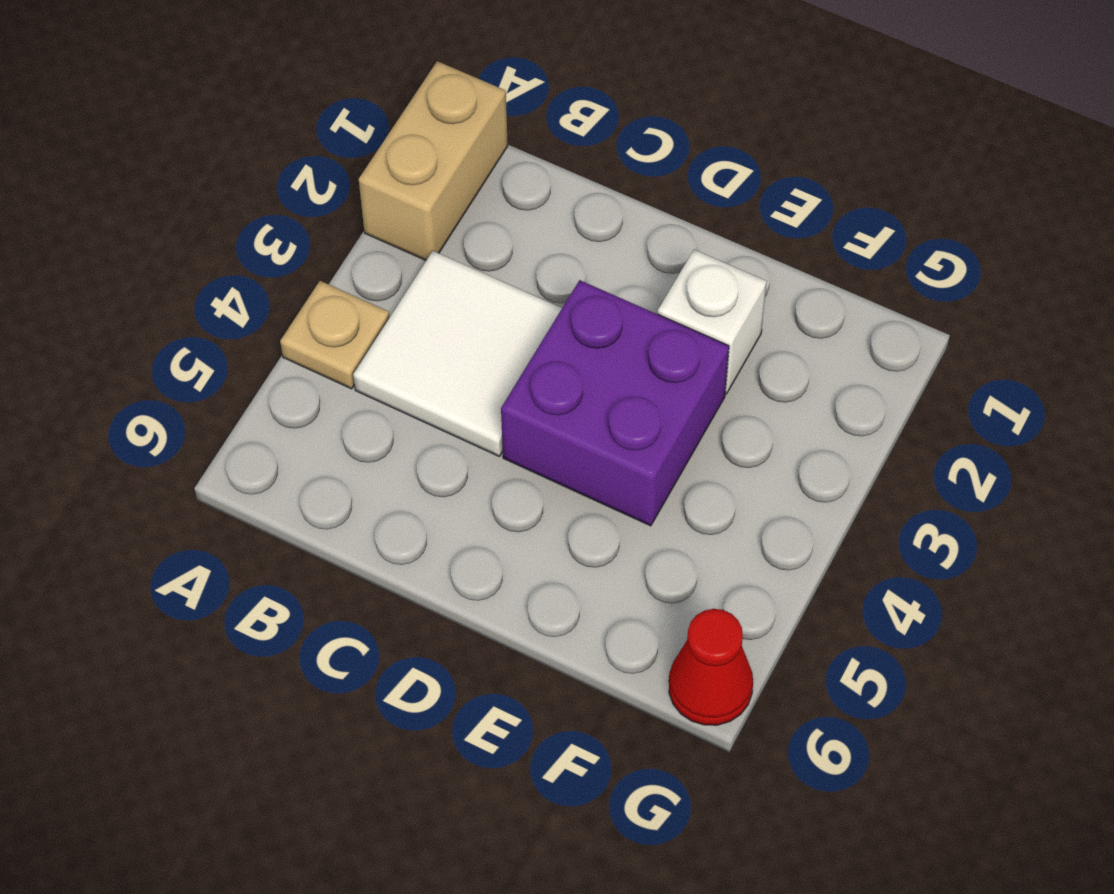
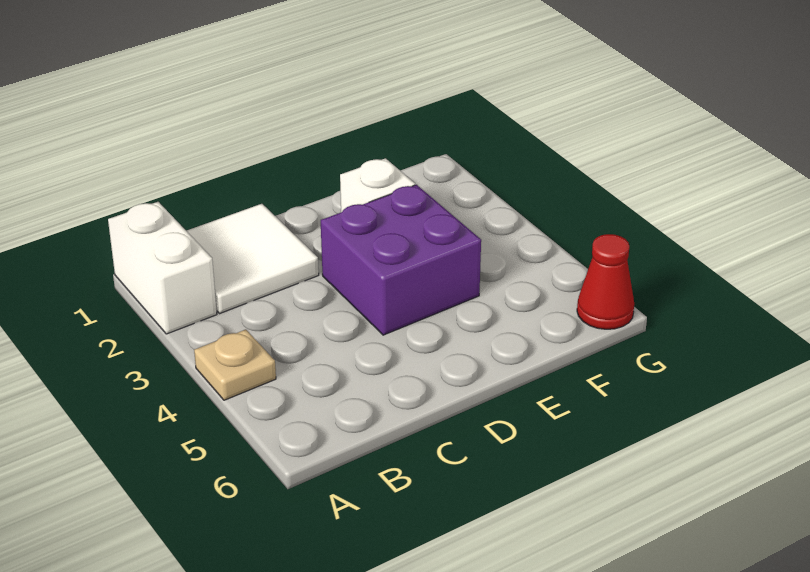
tan brick A1:A2 level 1 -> white brick A1:A2 level 1
white tile B3:C4 level 1 -> white tile B1:C2 level 1

